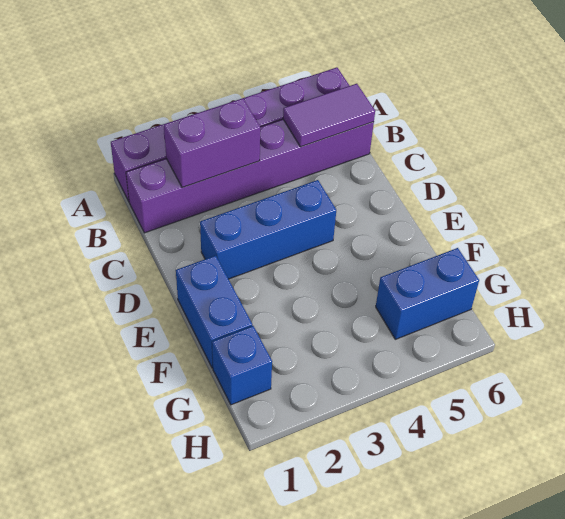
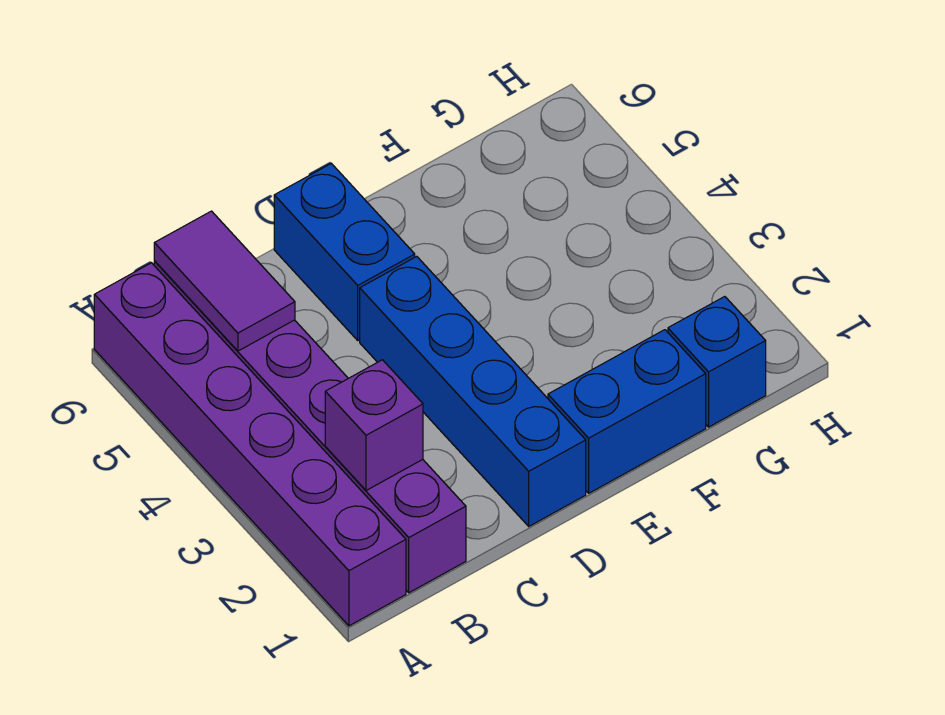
purple brick B2:B3 level 2 -> purple brick B2 level 2
blue brick D2:D4 level 1 -> blue brick D1:D4 level 1
blue brick G5:G6 level 1 -> blue brick D5:D6 level 1

